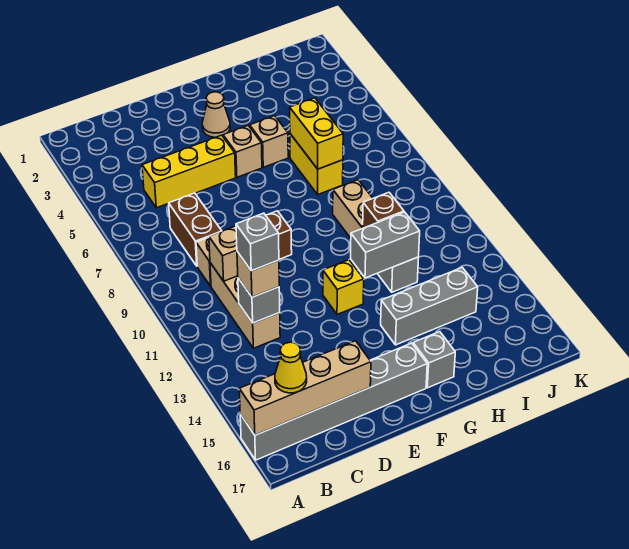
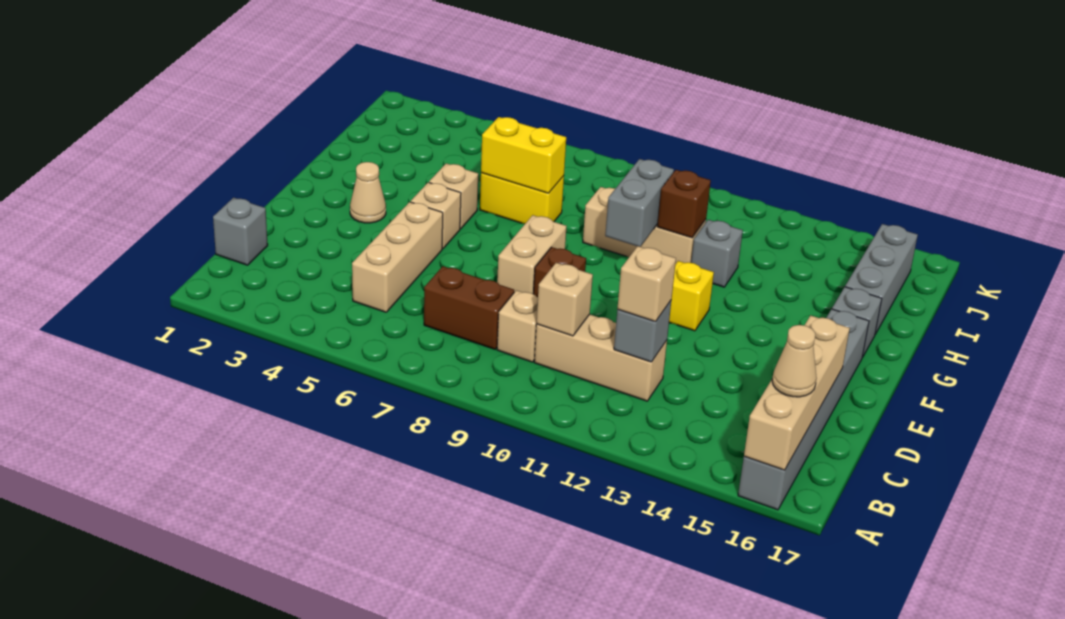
yellow cone B16 level 3 -> tan cone B16 level 3
yellow brick C5:E5 level 1 -> tan brick C5:E5 level 1
grey brick C12 level 4 -> grey brick C1 level 1
none -> tan brick E8:F8 level 1
grey brick G12:H12 level 2 -> grey brick G10:H10 level 2
grey brick G14:I14 level 1 -> grey brick H16:J16 level 1

